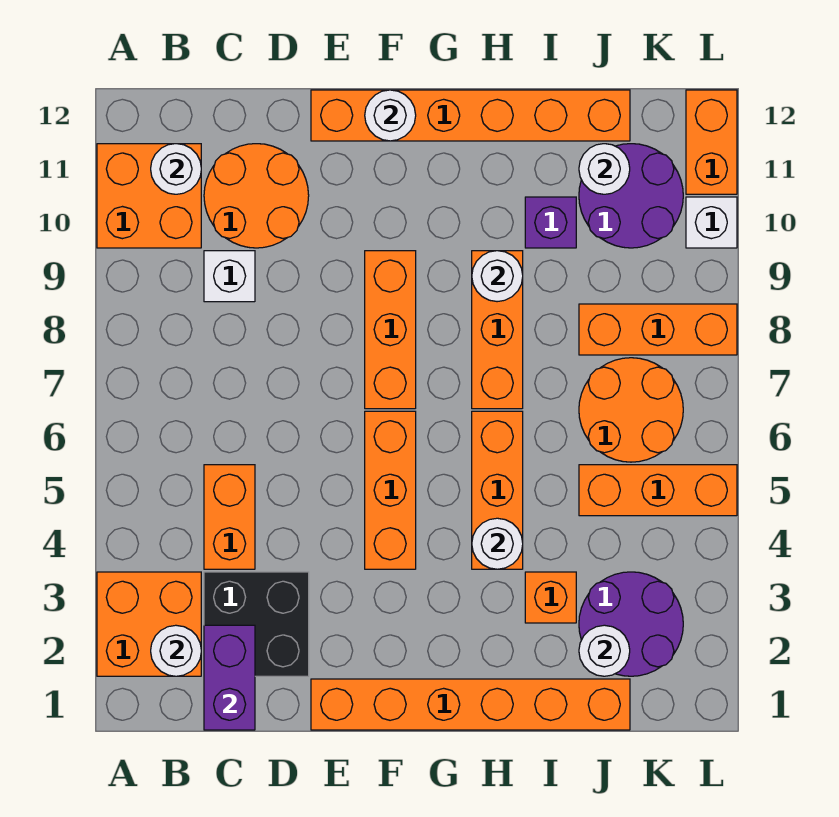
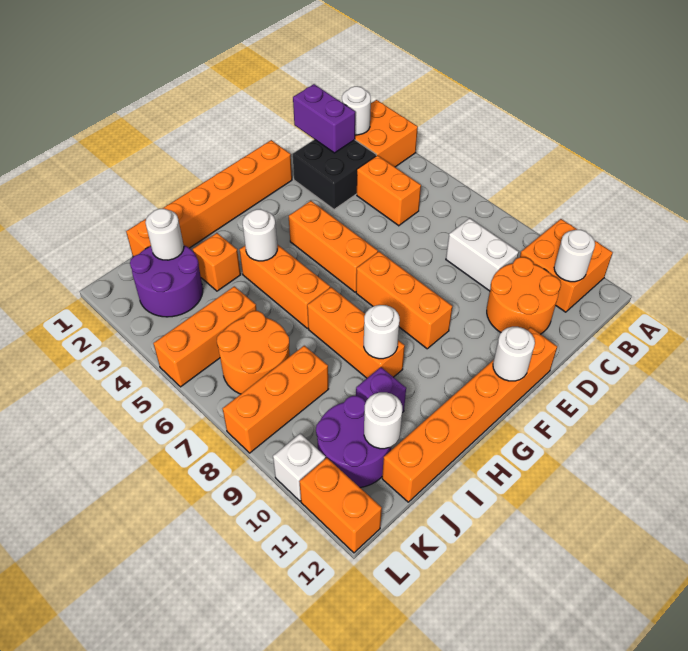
white brick C9 level 1 -> white brick C8:C9 level 1

